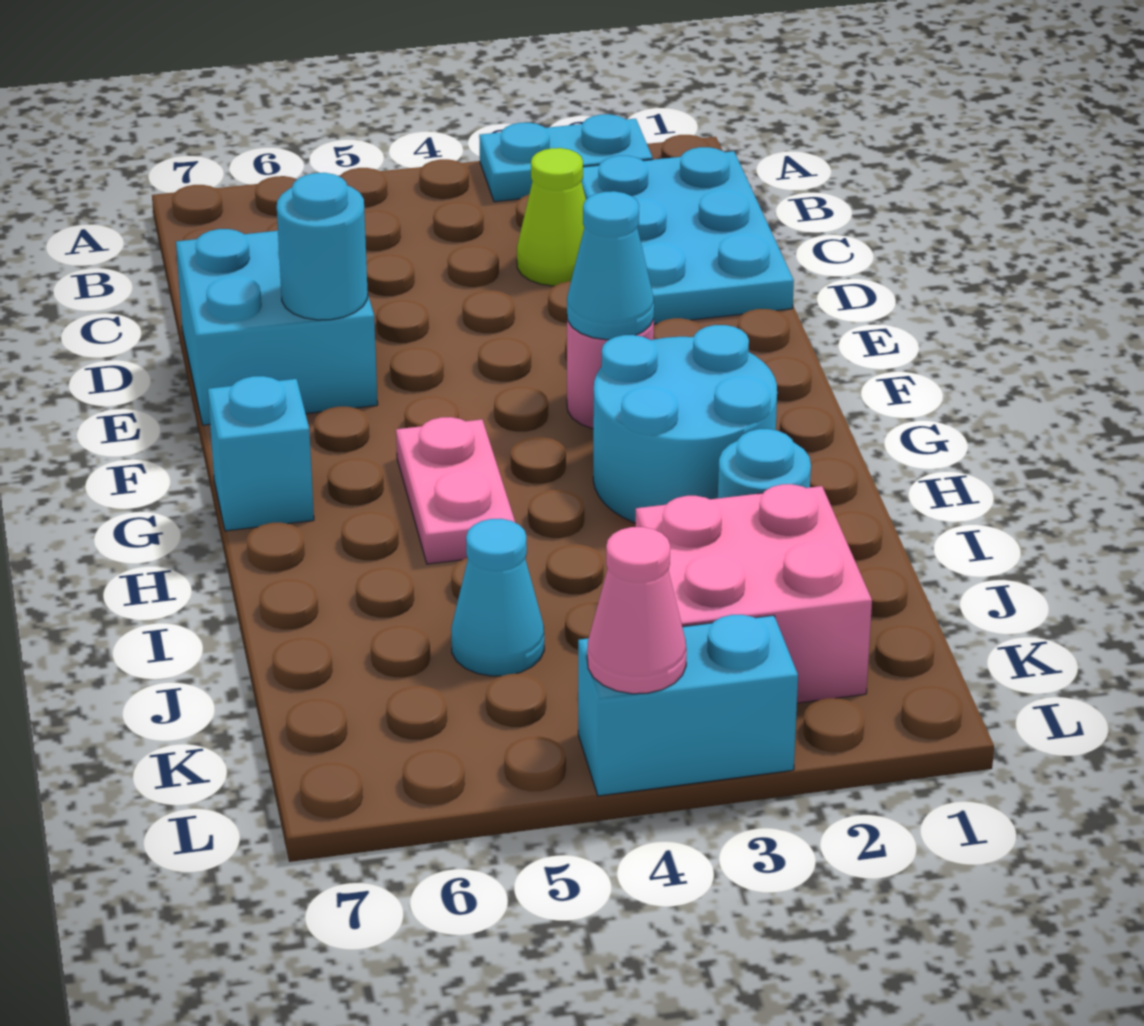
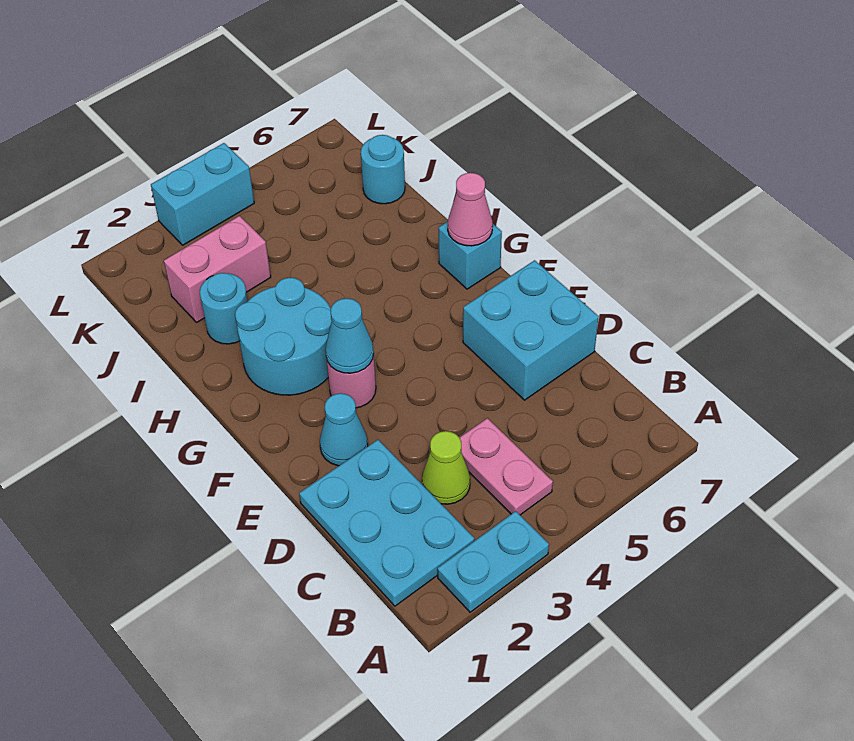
cyan round brick E6 level 2 -> cyan round brick J7 level 1
pink plate G5:H5 level 1 -> pink plate B4:C4 level 1
pink brick J2:K3 level 1 -> pink brick J2:J3 level 1
cyan cone J5 level 1 -> cyan cone E2 level 1
pink cone L4 level 2 -> pink cone G7 level 2

